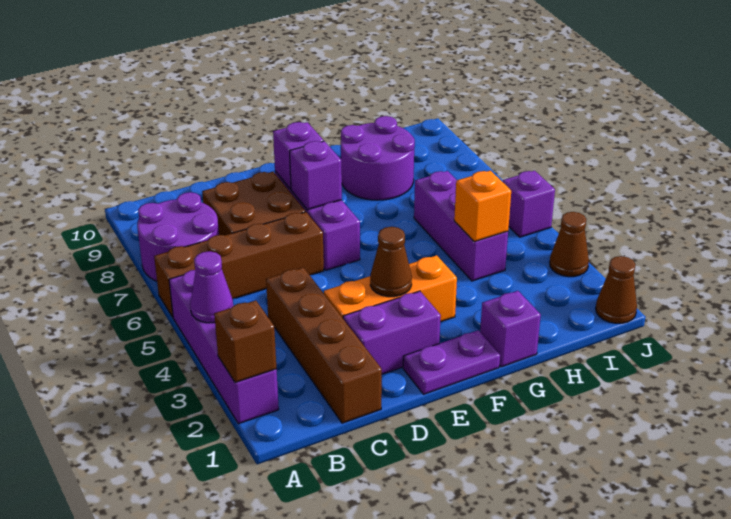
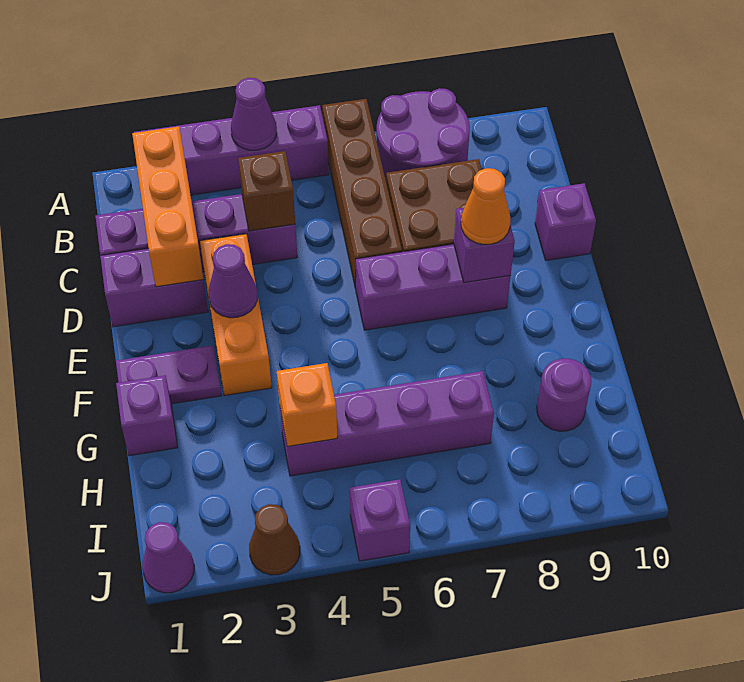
brown brick A2 level 2 -> brown brick C4 level 2
none -> orange brick B2:D2 level 2
brown brick C1:C4 level 1 -> purple brick C1:C4 level 1
purple brick D2:E2 level 1 -> purple brick D1:D2 level 1
purple plate E1:F1 level 1 -> purple plate F1:F2 level 1
brown cone E3 level 2 -> purple cone E3 level 2
purple brick E7 level 2 -> purple brick D10 level 1
none -> orange cone E8 level 3
purple round brick G8:H9 level 1 -> purple round brick H9 level 1
purple brick H4:H6 level 1 -> purple brick H4:H7 level 1
brown cone J1 level 1 -> purple cone J1 level 1

